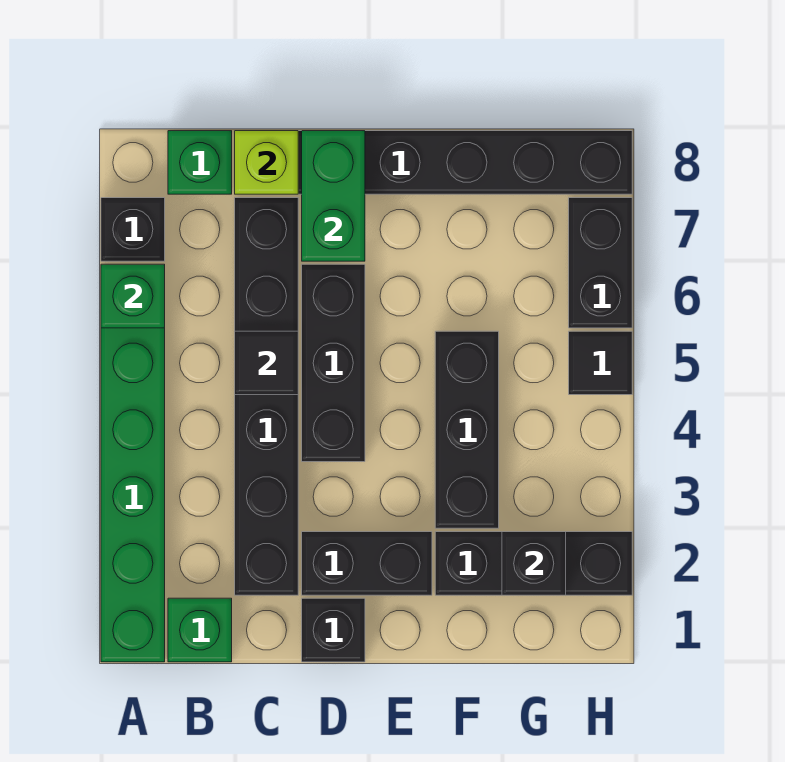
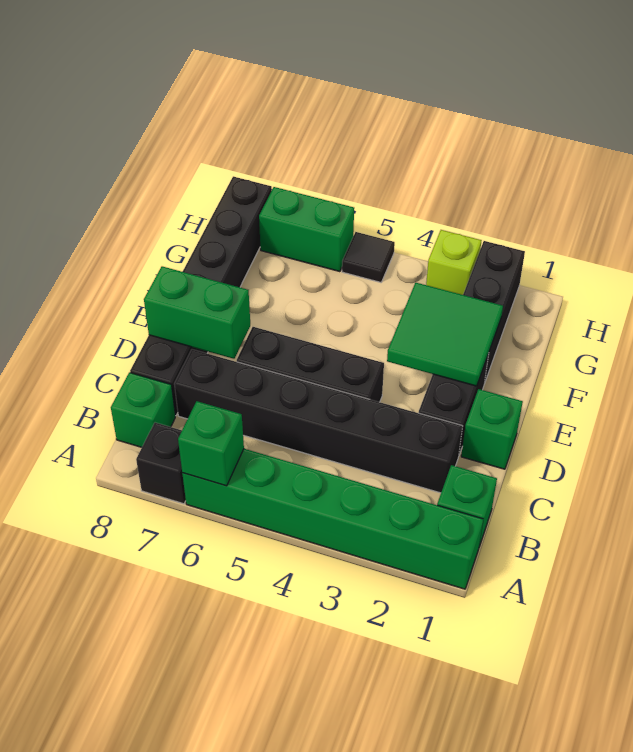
black tile C5 level 2 -> none
lime brick C8 level 2 -> lime brick H3 level 1
black brick D1 level 1 -> green brick D1 level 1
none -> green tile E2:F3 level 2
black brick F3:F5 level 1 -> none
black brick G2 level 2 -> none
black brick H6:H7 level 1 -> green brick H6:H7 level 1

